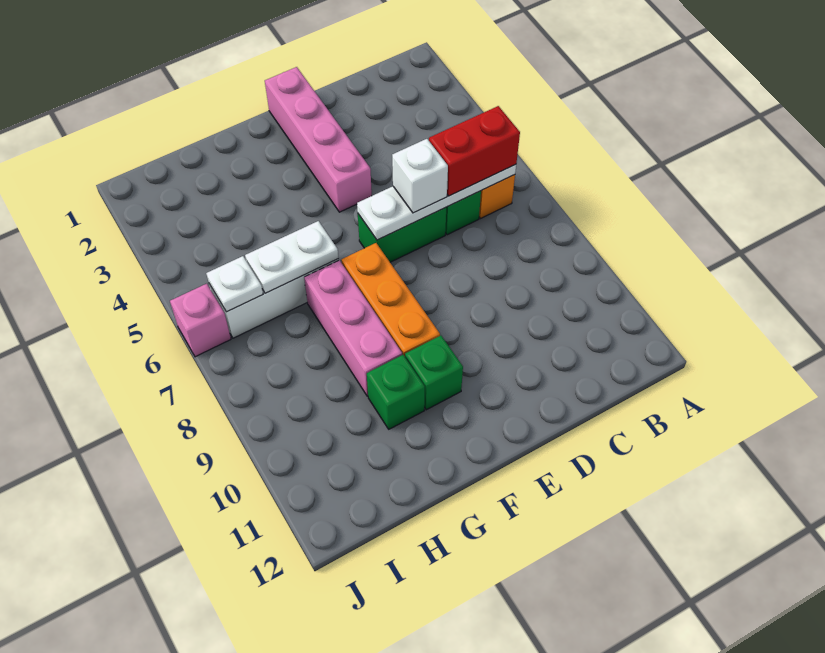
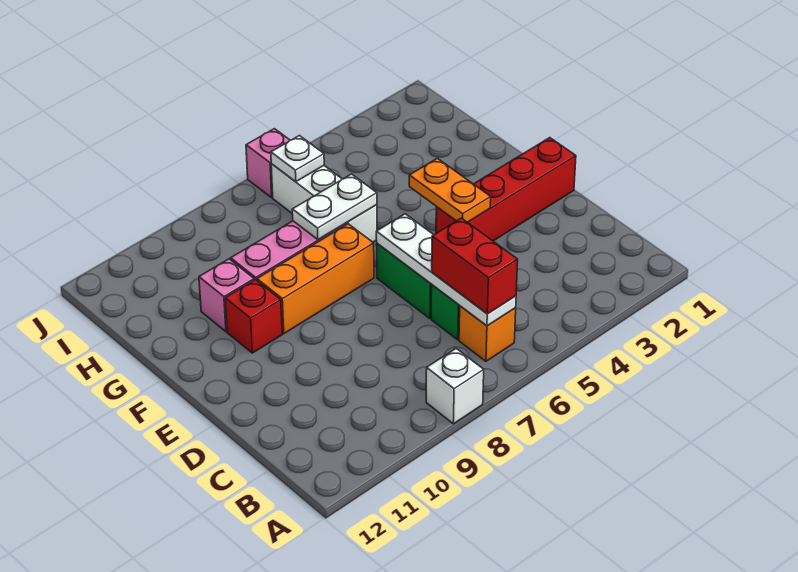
white brick D6 level 3 -> white brick A8 level 1
pink brick E1:E4 level 1 -> red brick E1:E4 level 1
none -> orange plate E4:F4 level 2
green brick F10 level 1 -> red brick F10 level 1
white plate G6:H6 level 2 -> white plate G6:G7 level 2
green brick G10 level 1 -> pink brick G10 level 1

